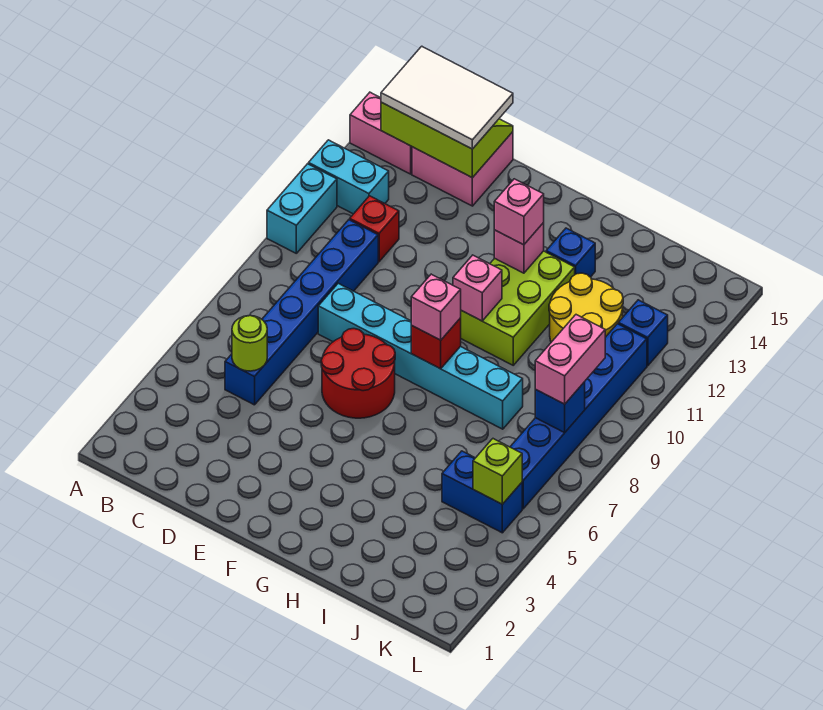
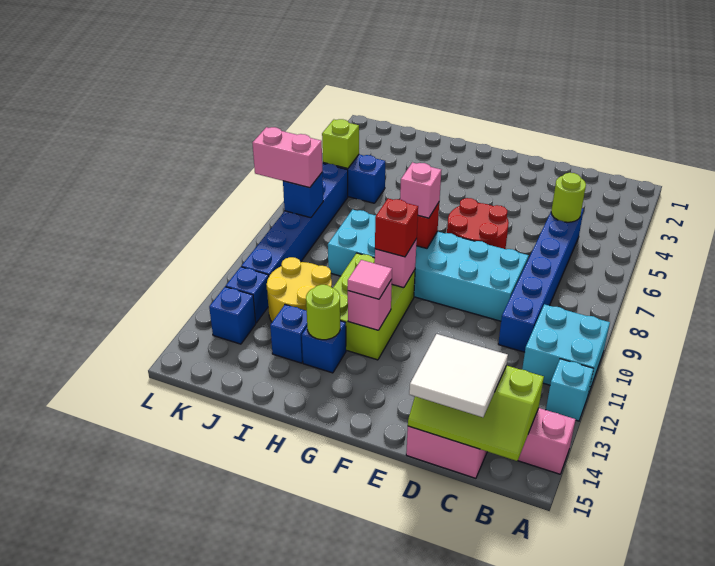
cyan brick A10:A11 level 1 -> cyan brick A10:B11 level 1
cyan brick A12:B12 level 1 -> cyan brick A12 level 1
white tile B14:D15 level 3 -> white tile C14:D15 level 3
red brick C11 level 1 -> red brick G10 level 3
cyan brick D8:I8 level 1 -> cyan brick D8:I9 level 1
pink brick G12 level 3 -> pink tile G12 level 3
none -> lime round brick H13 level 2
none -> blue brick I13 level 1
pink brick K8:K9 level 3 -> pink brick K8:L8 level 3
none -> blue brick K13 level 1

